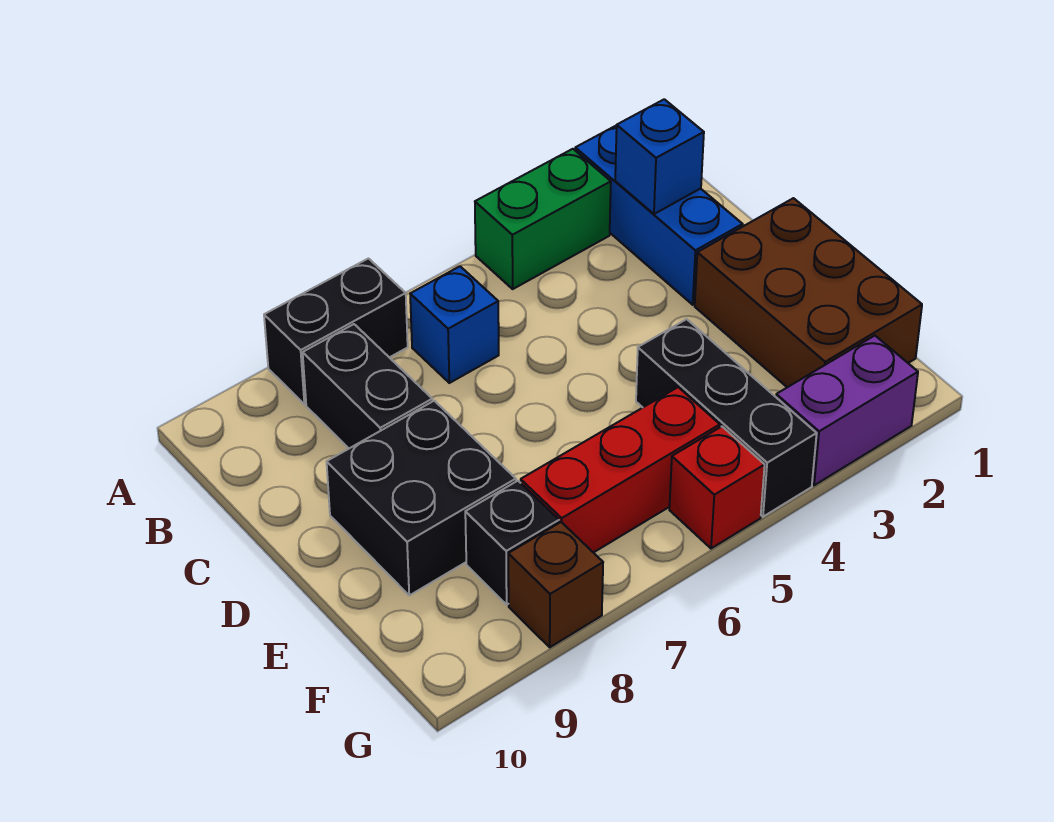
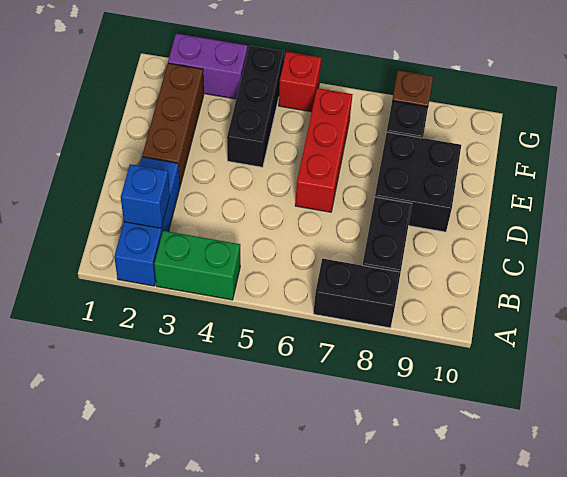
blue brick B6 level 1 -> none
brown brick D1:F2 level 1 -> brown brick D2:F2 level 1
red brick F5:F7 level 1 -> red brick D6:F6 level 1

